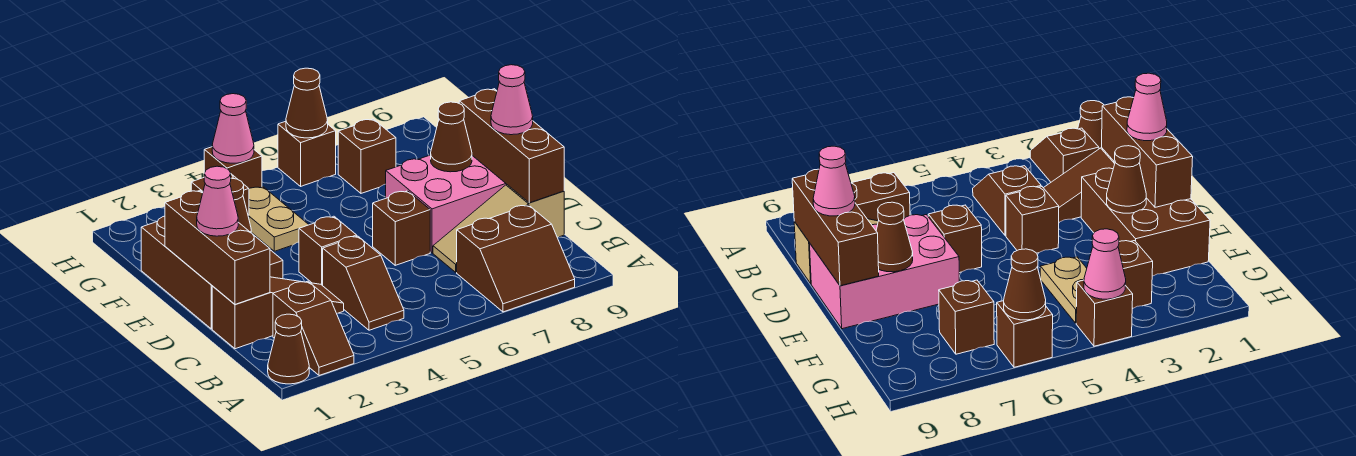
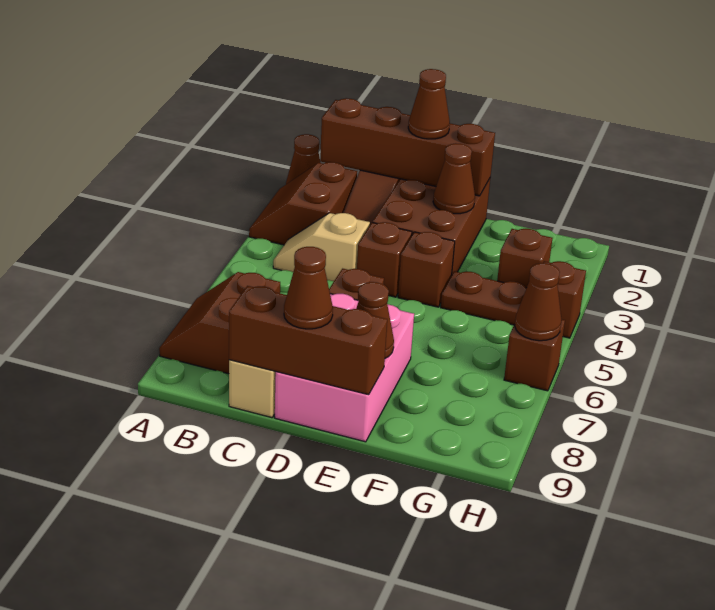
brown slope A2:B2 level 1 top B -> brown slope A2:B3 level 1 top B
brown slope B4:C4 level 1 top C -> tan slope B4:C4 level 1 top C
brown brick C1:E1 level 2 -> brown brick B1:E1 level 2
brown brick D1:F2 level 1 -> brown brick D1:E3 level 1
pink cone D1 level 3 -> brown cone D1 level 3
pink cone D9 level 3 -> brown cone D9 level 3
tan plate F4:G4 level 1 -> brown plate F4:G4 level 1
brown brick G7 level 1 -> brown brick E4 level 1
pink cone H4 level 2 -> none

